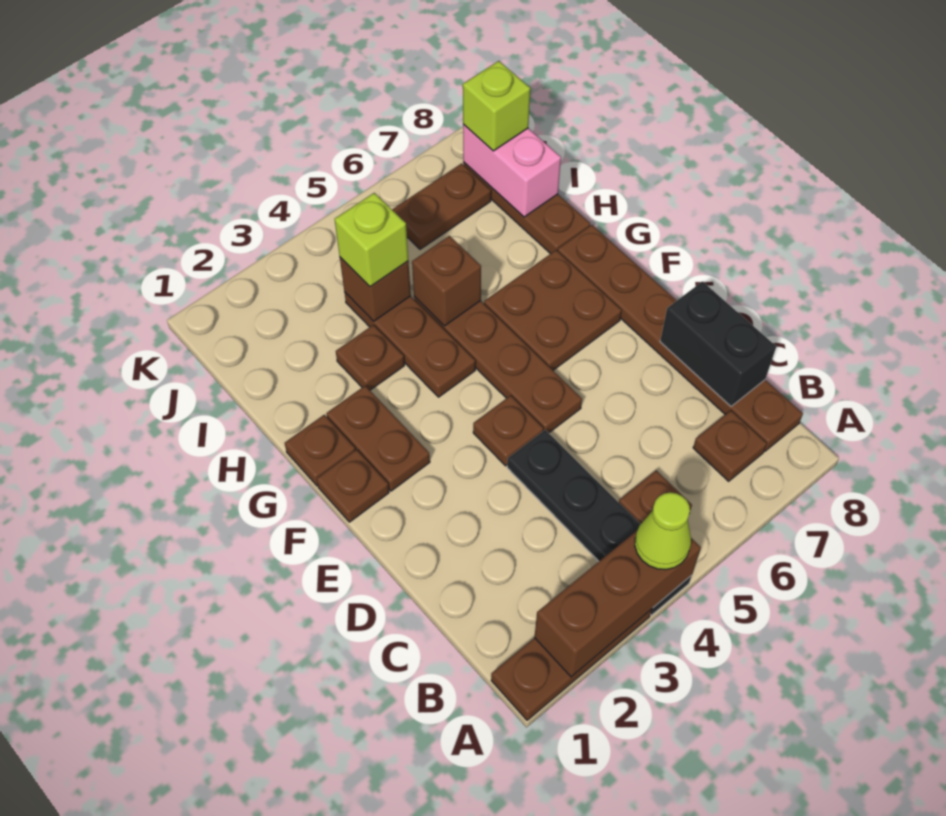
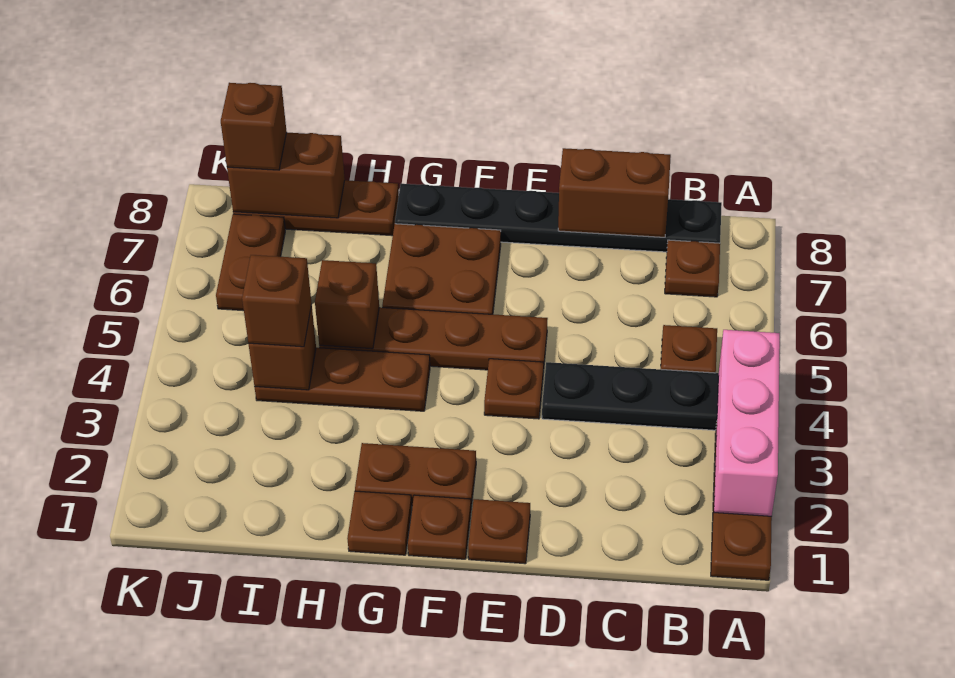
brown brick A2:A4 level 2 -> pink brick A2:A4 level 2
lime cone A4 level 3 -> none
brown plate B8:G8 level 1 -> black plate B8:G8 level 1
black brick C8:D8 level 2 -> brown brick C8:D8 level 2
brown plate H3 level 1 -> brown plate E1 level 1
lime brick I4 level 3 -> brown brick I4 level 3
pink brick I8:J8 level 2 -> brown brick I8:J8 level 2
lime brick J8 level 3 -> brown brick J8 level 3

